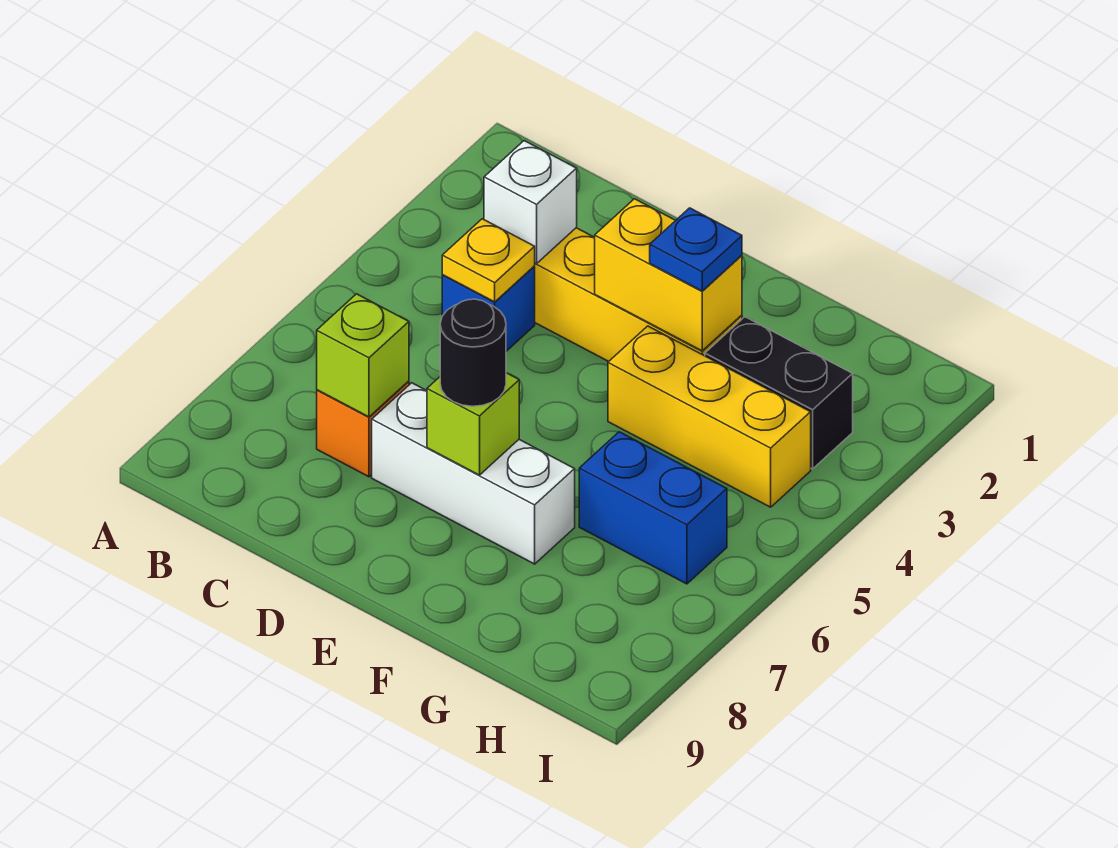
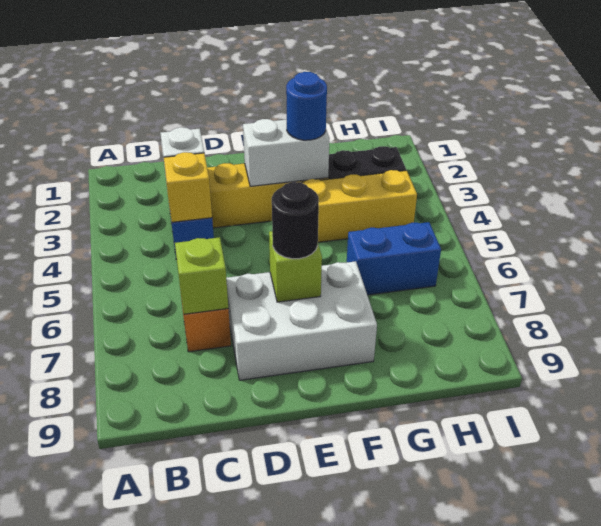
yellow plate C4 level 2 -> yellow brick C4 level 2
white brick D7:F7 level 1 -> white brick D7:F8 level 1
yellow brick E3:F3 level 2 -> white brick E3:F3 level 2
blue plate F3 level 3 -> blue round brick F3 level 3

